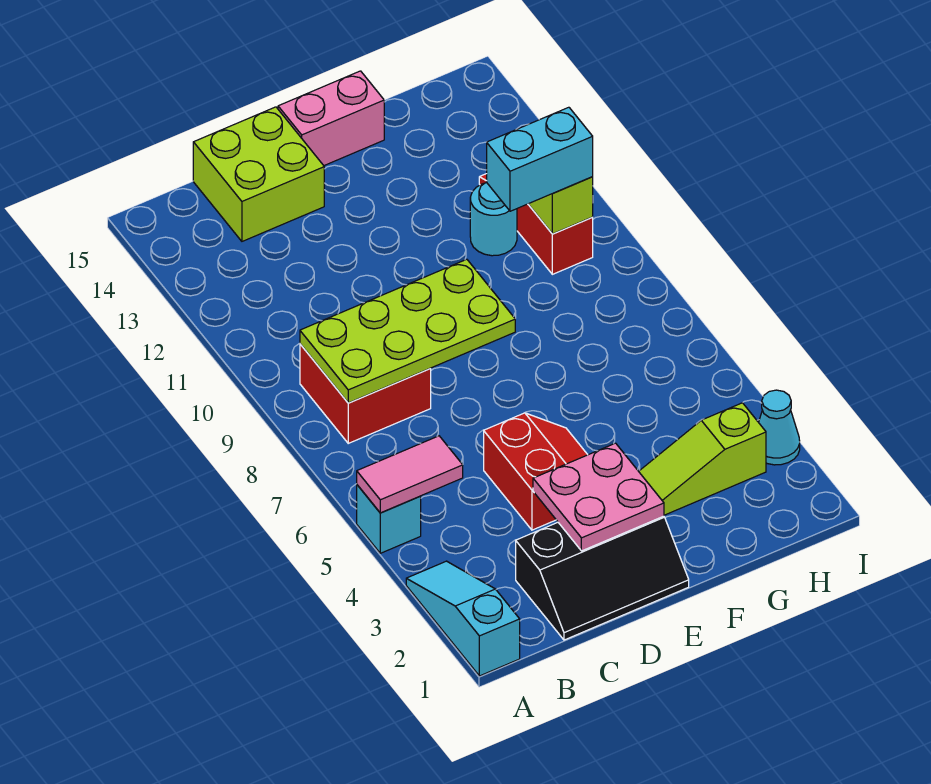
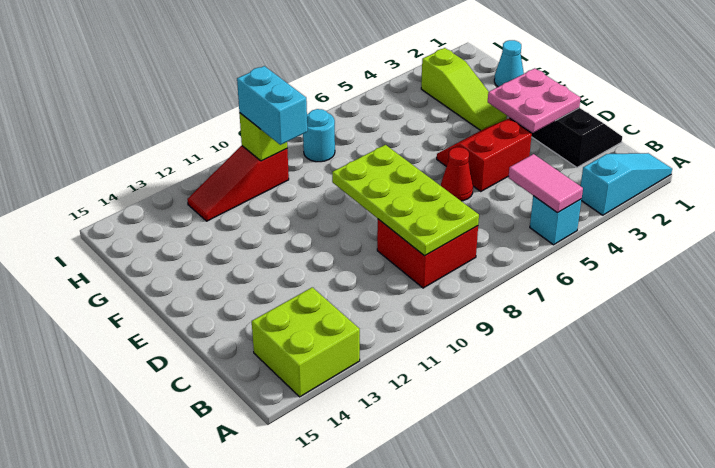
cyan slope A1:A3 level 1 top 1 -> cyan slope A1:A3 level 1 top 3
lime brick C14:D15 level 1 -> lime brick A13:B14 level 1
none -> red cone D6 level 1
pink brick E15:F15 level 1 -> none
cyan round brick G11 level 1 -> cyan round brick H8 level 1
cyan cone I3 level 1 -> cyan cone G1 level 1

